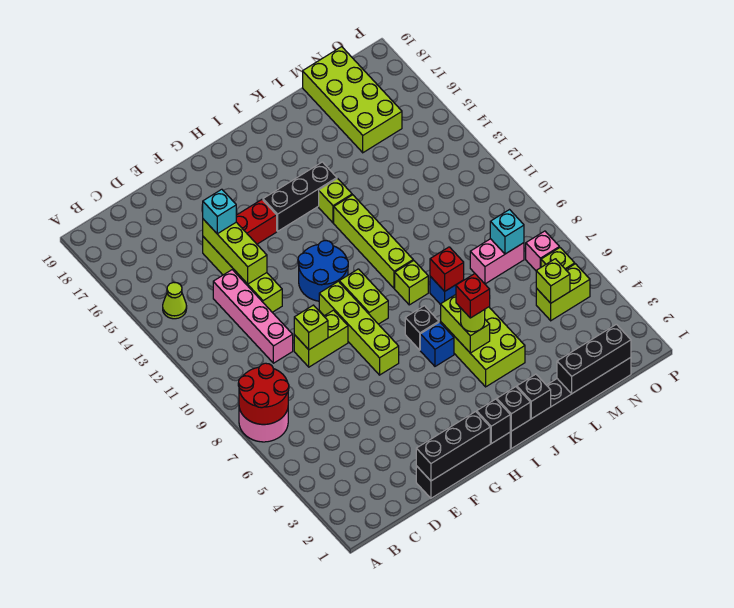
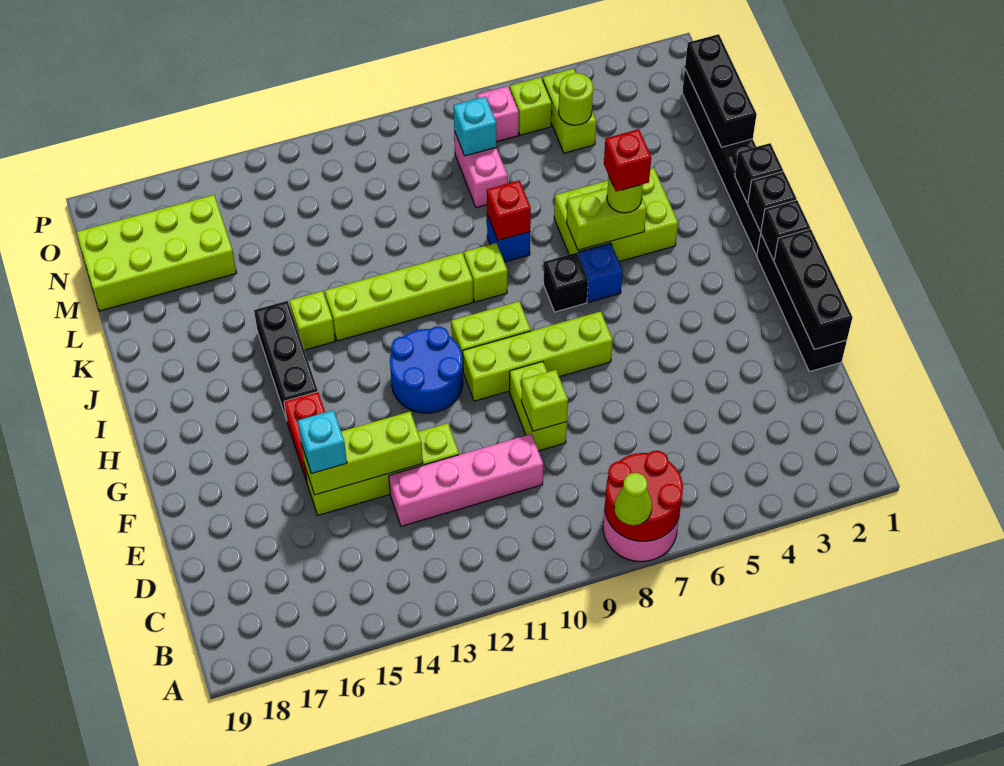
lime cone B14 level 1 -> lime cone A8 level 3
lime brick N5 level 2 -> lime round brick N5 level 2

